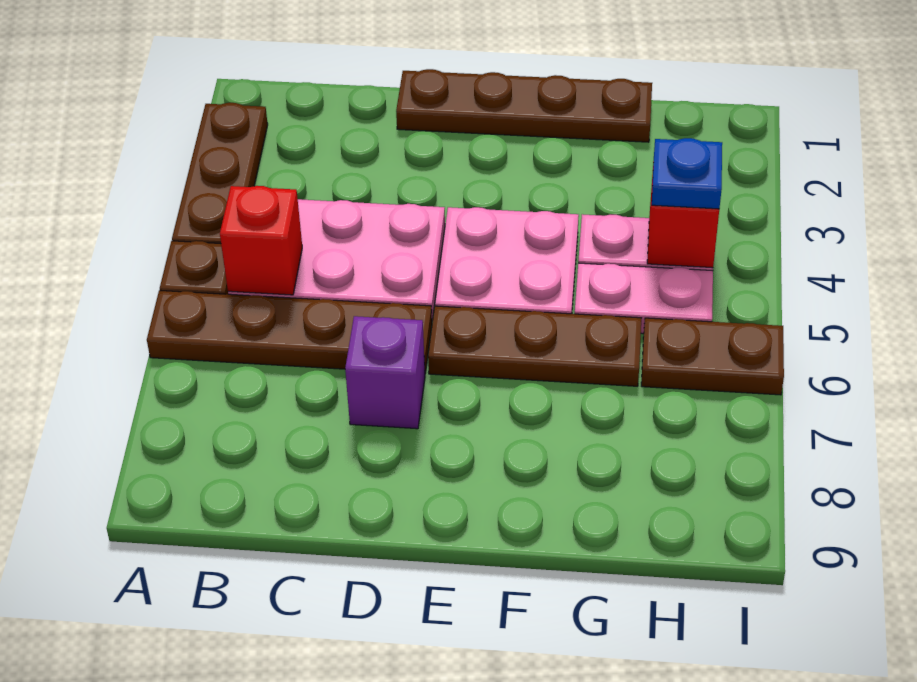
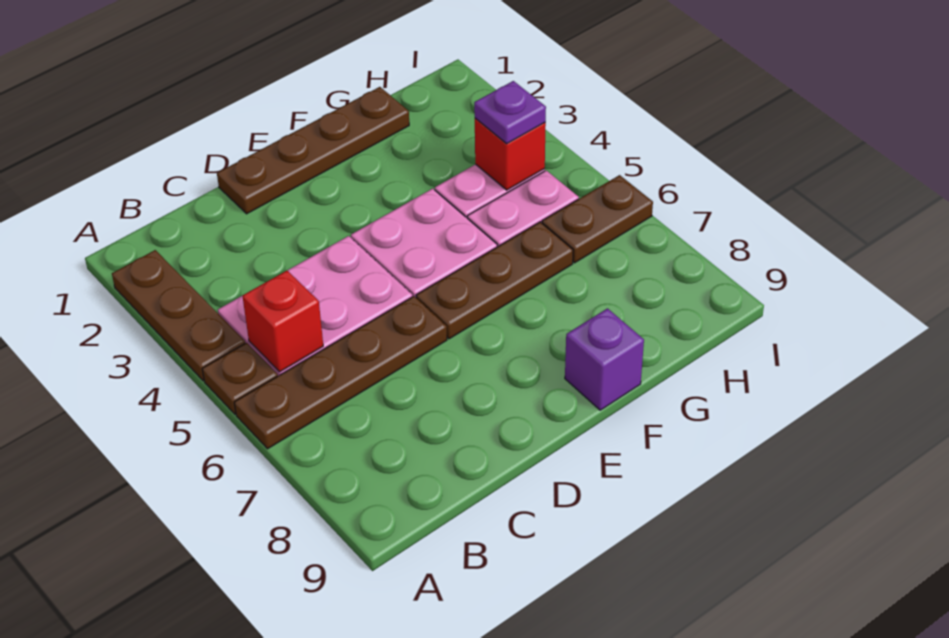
purple brick D7 level 1 -> purple brick F9 level 1
blue plate H4 level 3 -> purple plate H4 level 3

